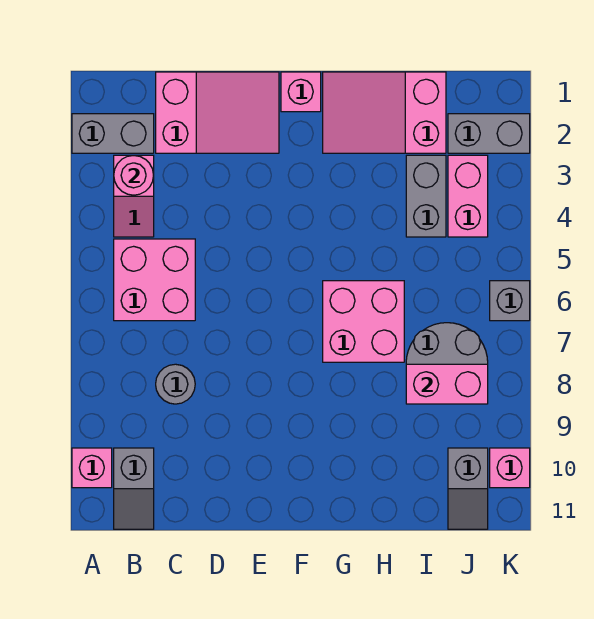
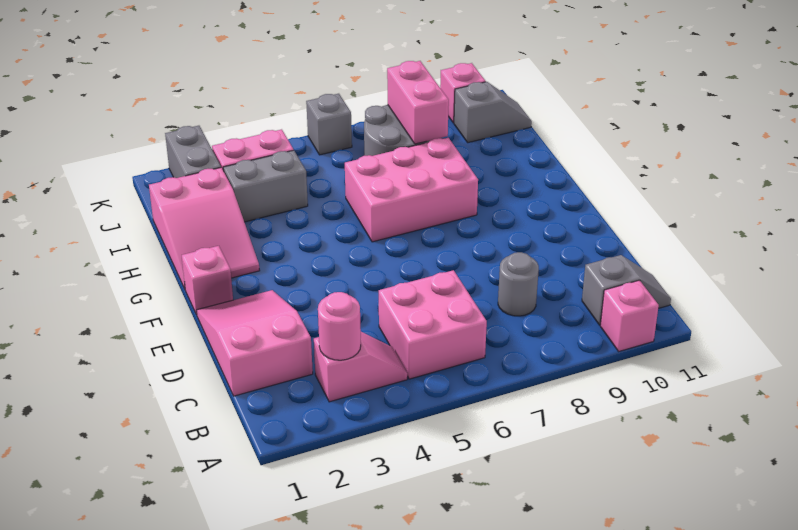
grey brick A2:B2 level 1 -> none
pink brick G6:H7 level 1 -> pink brick G6:H8 level 1

